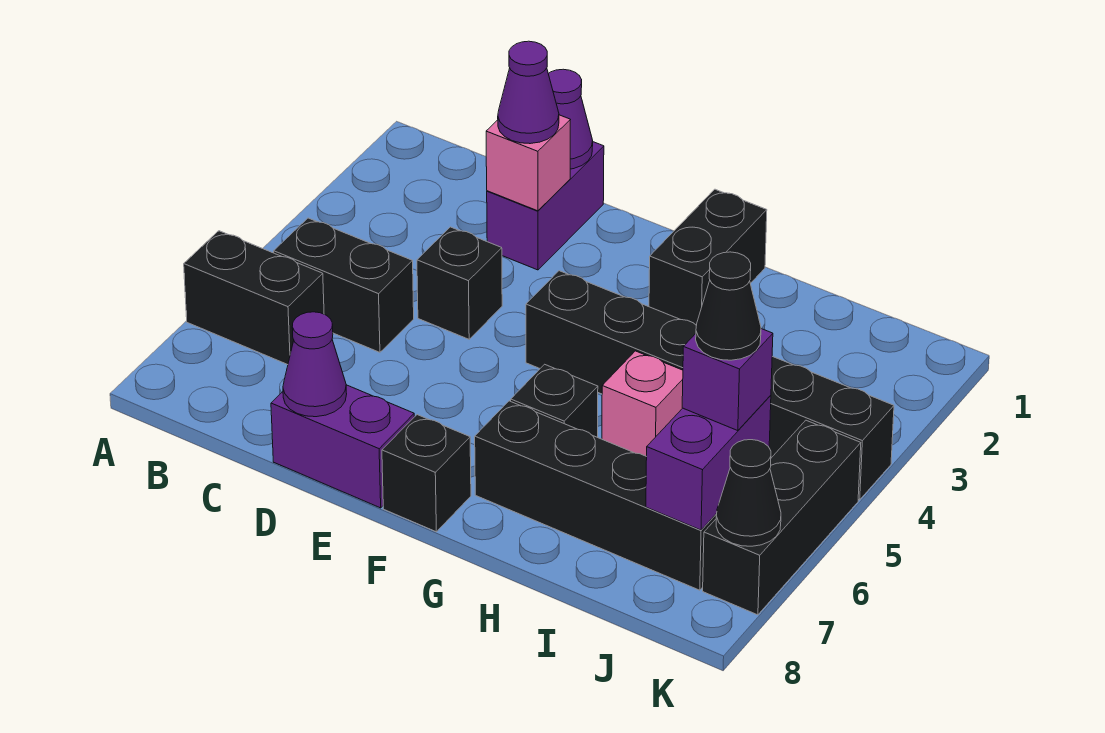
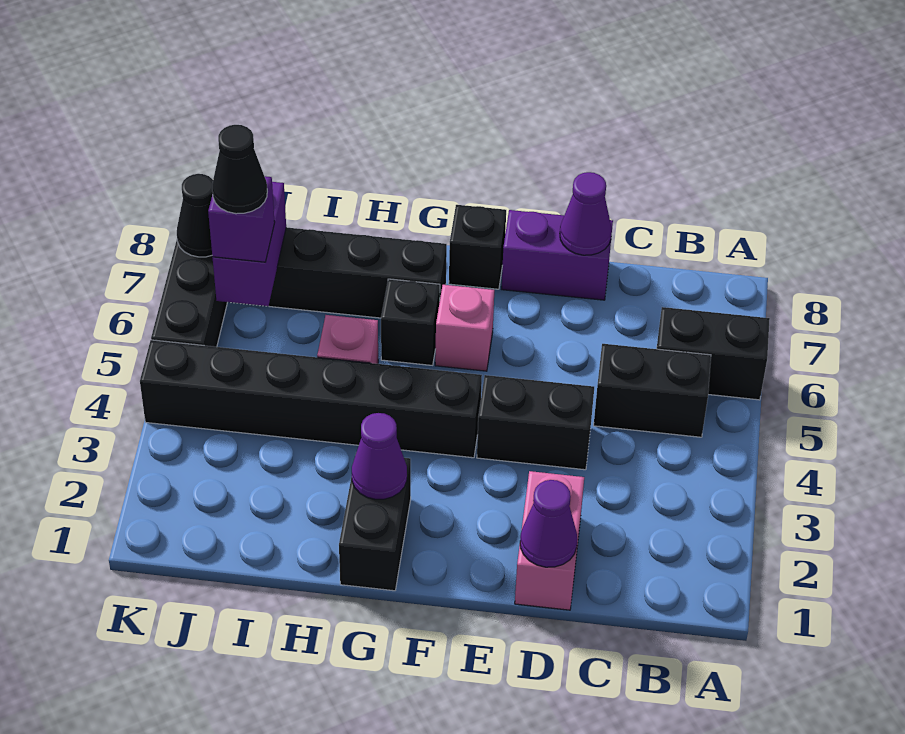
purple brick D1:D2 level 1 -> pink brick D1:D2 level 1
pink brick D2 level 2 -> pink brick F6 level 1
purple cone D2 level 3 -> purple cone G2 level 2
black brick D4 level 1 -> black brick D4:E4 level 1

